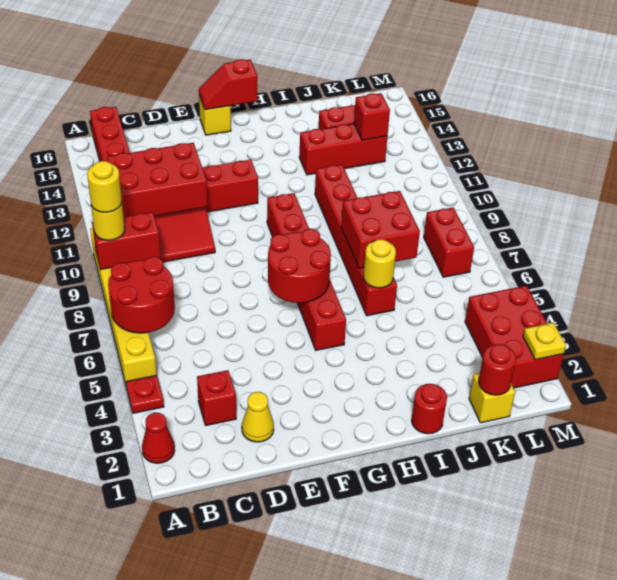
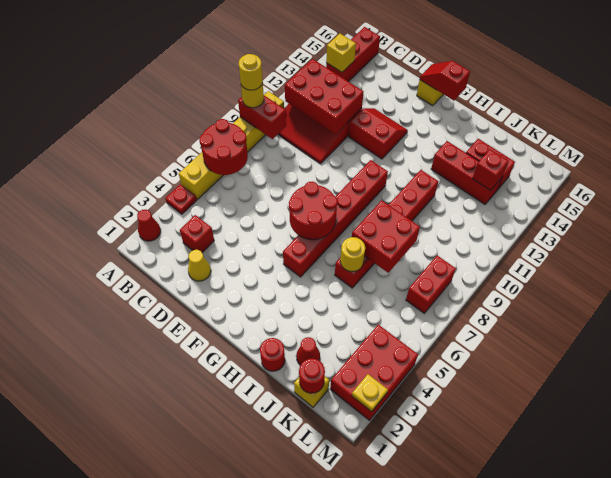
none -> yellow brick B14 level 2
none -> red cone J2 level 1

